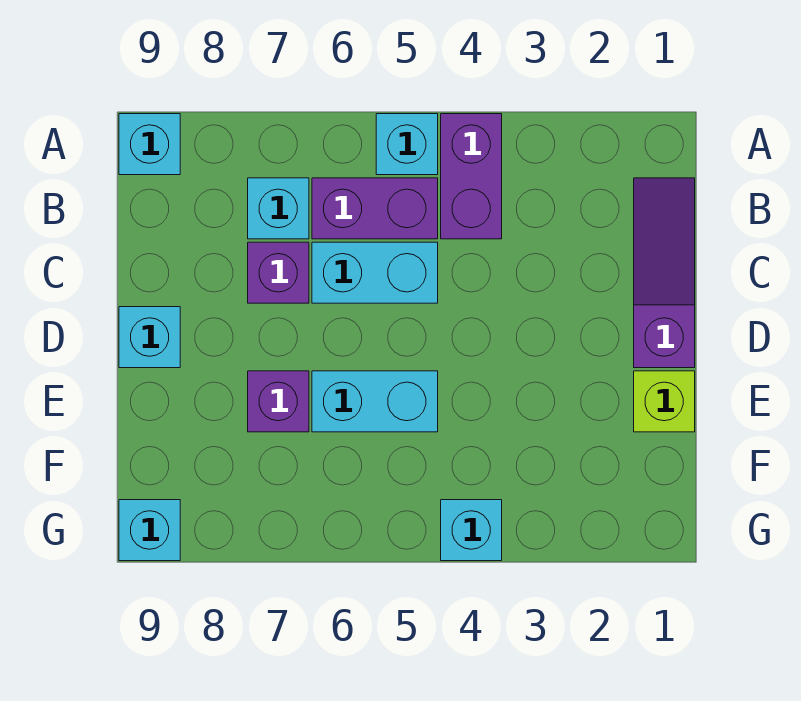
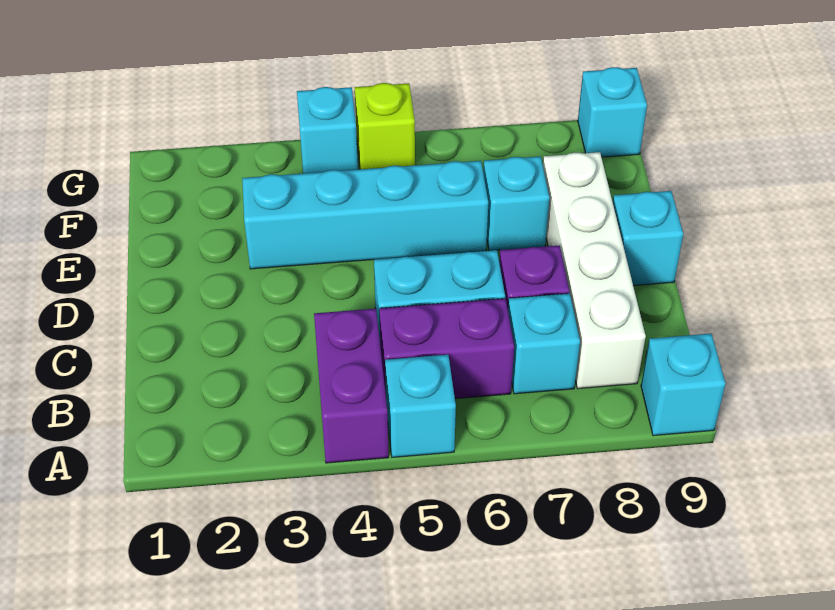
purple slope B1:D1 level 1 top D -> none
none -> white brick B8:E8 level 1
lime brick E1 level 1 -> lime brick G5 level 1
cyan brick E5:E6 level 1 -> cyan brick E3:E6 level 1
purple brick E7 level 1 -> cyan brick E7 level 1

